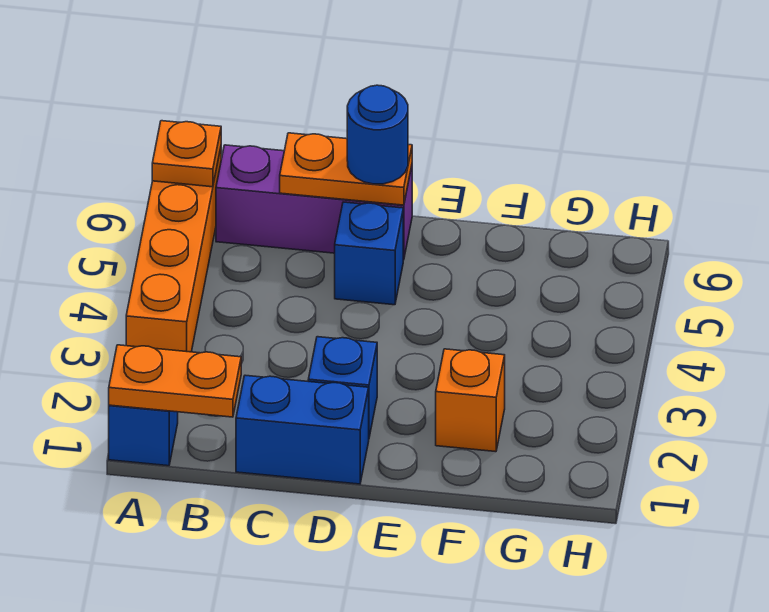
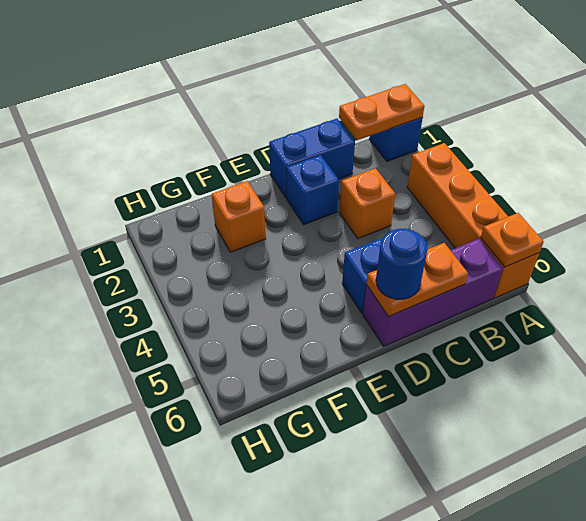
none -> orange brick C3 level 1

